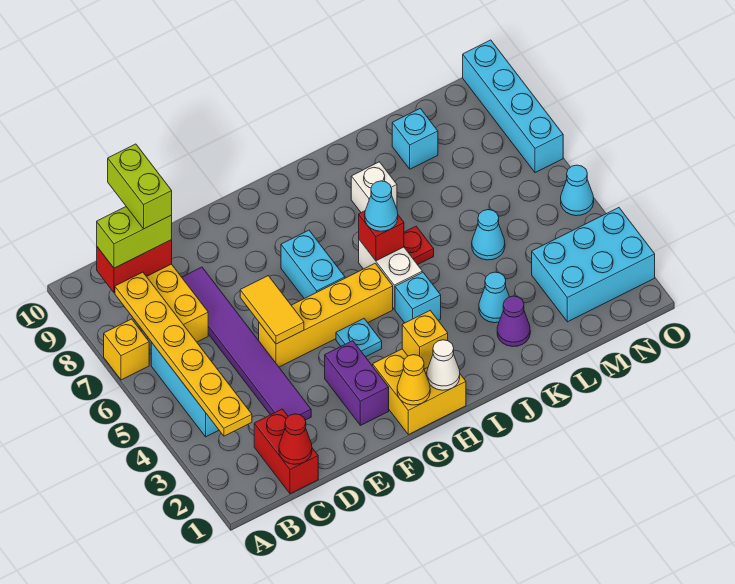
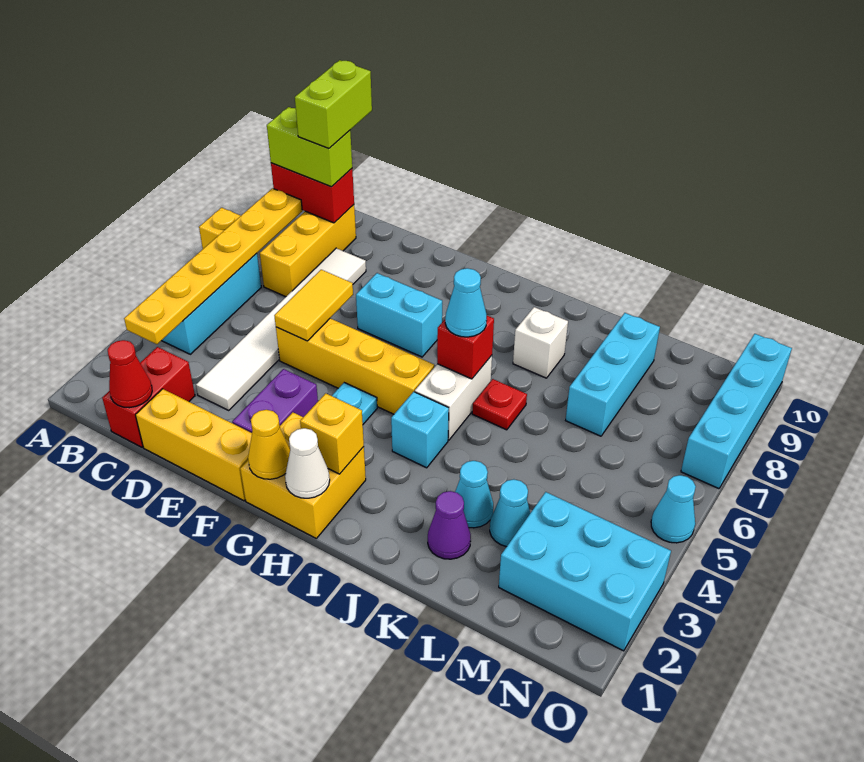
none -> yellow brick D1:F1 level 1
purple tile D3:D8 level 1 -> white tile D3:D8 level 1
cyan brick G6:G7 level 1 -> cyan brick F7:G7 level 1
cyan cone L5 level 1 -> cyan cone L3 level 1
cyan brick L9 level 1 -> cyan brick L7:L9 level 1

